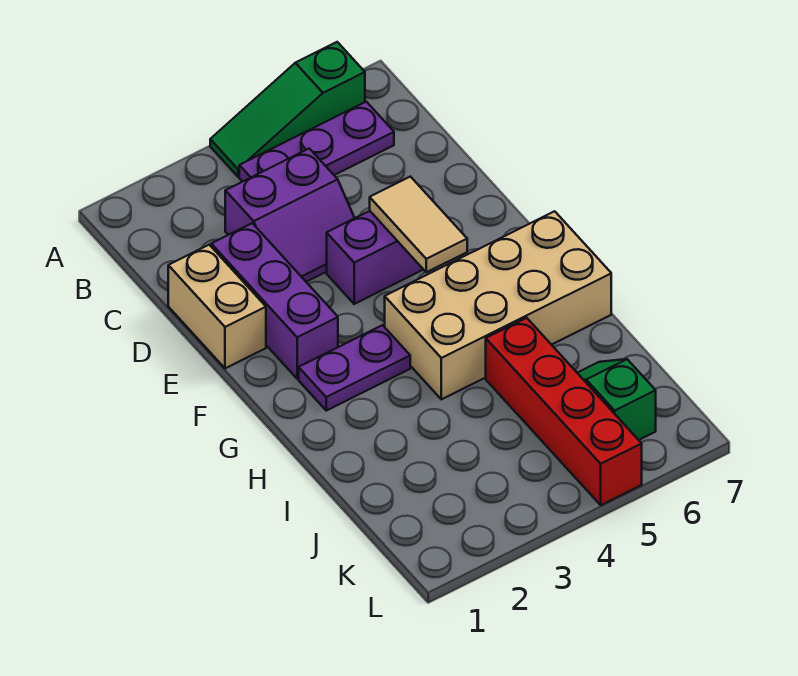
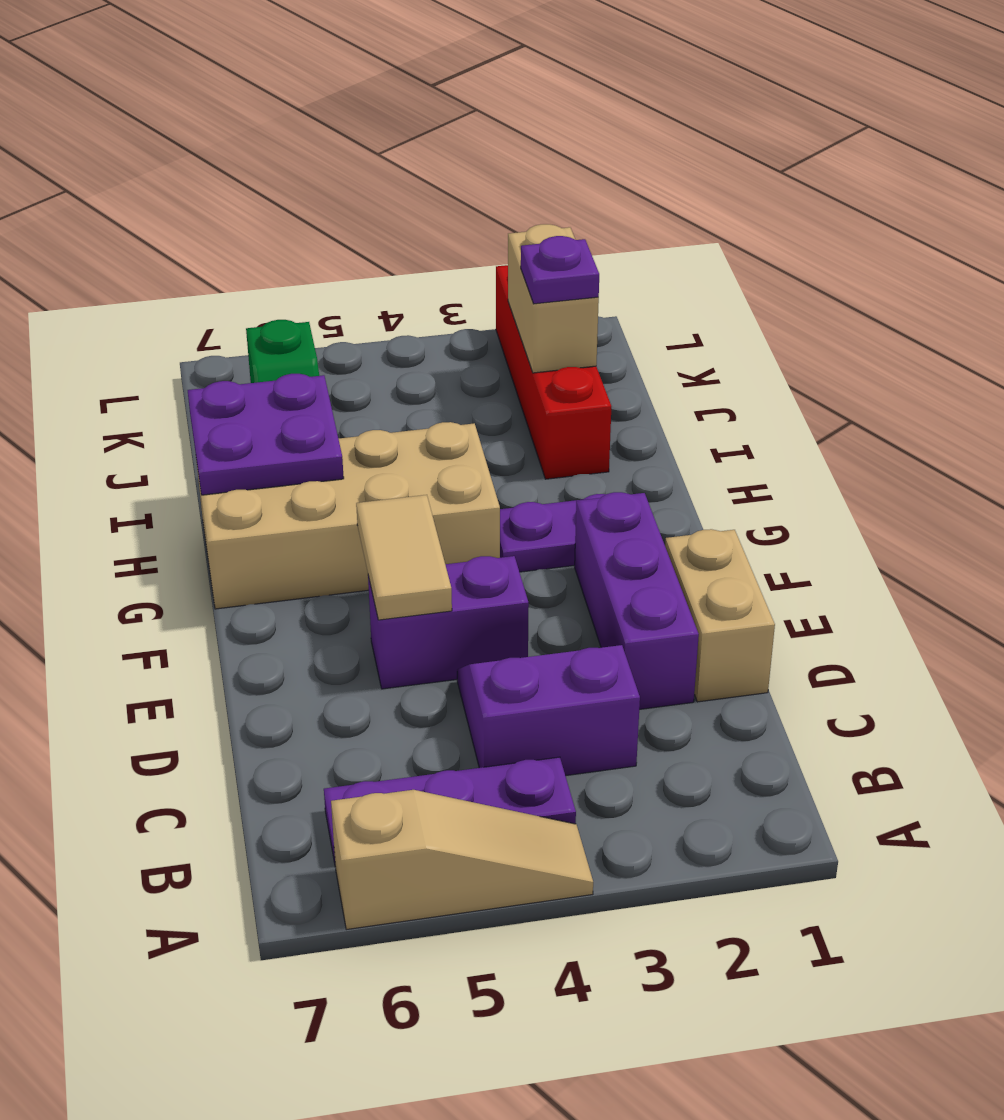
green slope A4:A6 level 1 top 6 -> tan slope A4:A6 level 1 top 6
none -> purple plate H6:I7 level 2
red brick I5:L5 level 1 -> red brick I2:L2 level 1
none -> tan brick J2:K2 level 2
none -> purple plate J2 level 3

